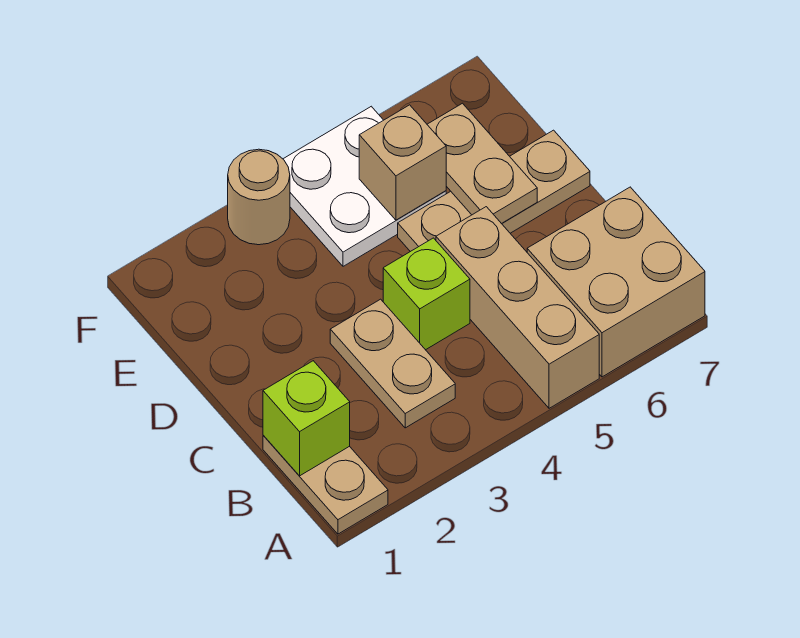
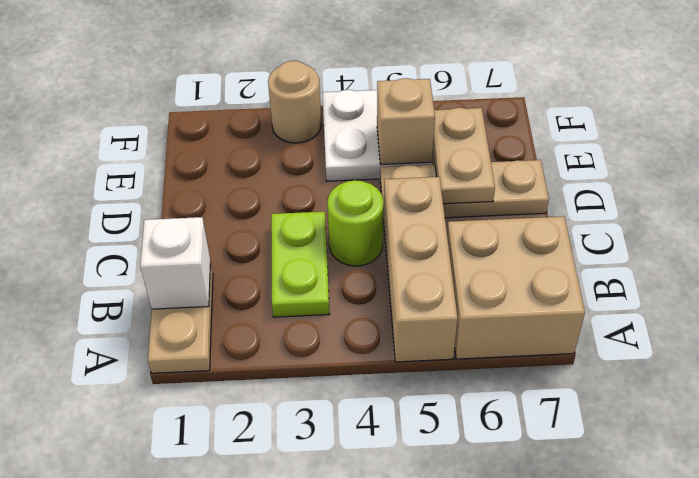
lime brick B1 level 2 -> white brick B1 level 2
tan plate B3:C3 level 1 -> lime plate B3:C3 level 1
lime brick C4 level 1 -> lime round brick C4 level 1

